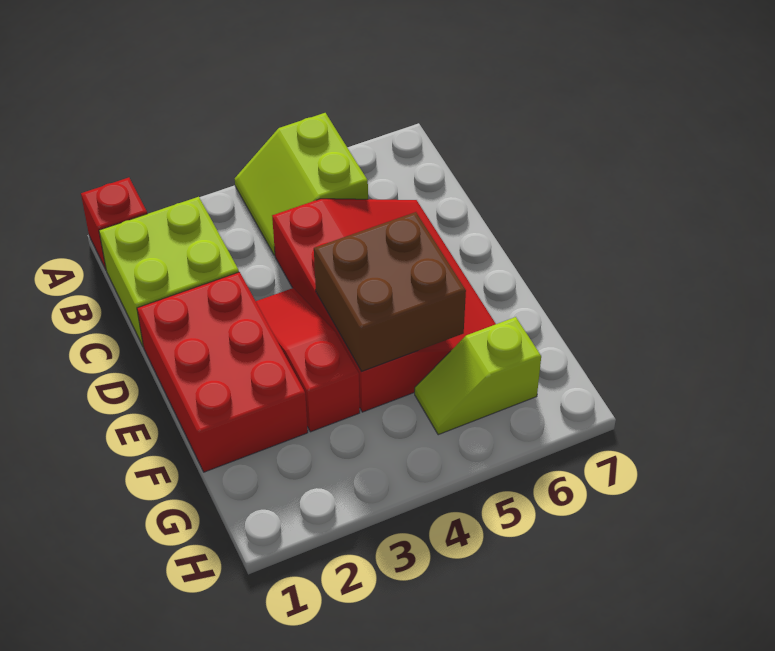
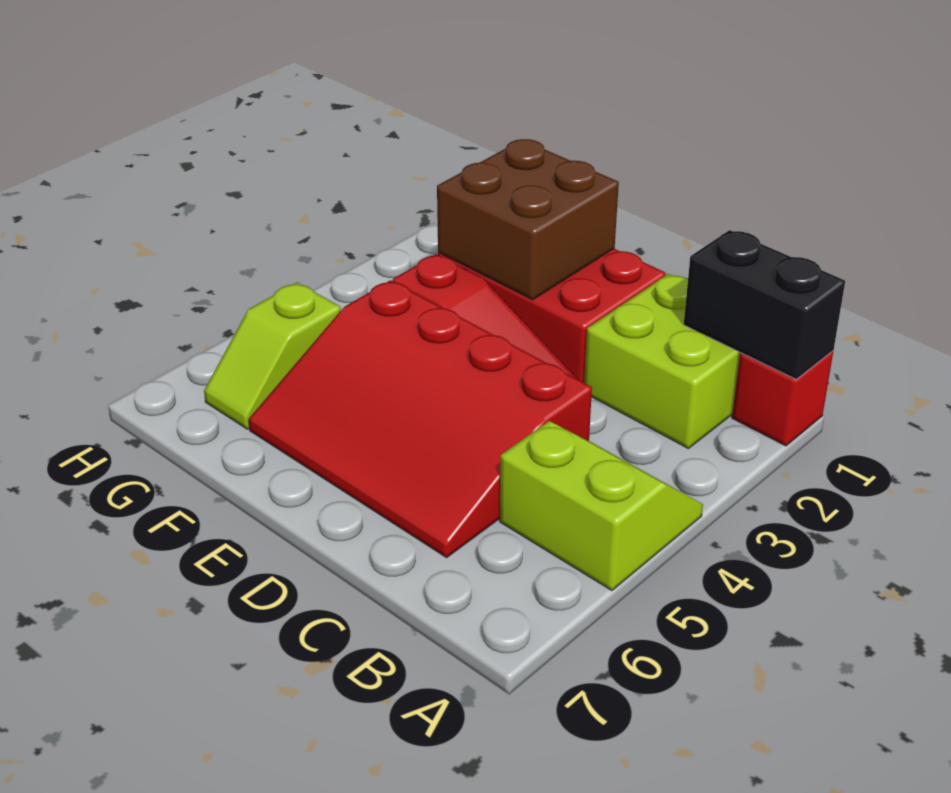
none -> black brick A1:B1 level 2
brown brick E4:F5 level 2 -> brown brick E1:F2 level 2
lime slope G5:G6 level 1 top 6 -> lime slope G5:G6 level 1 top 5

